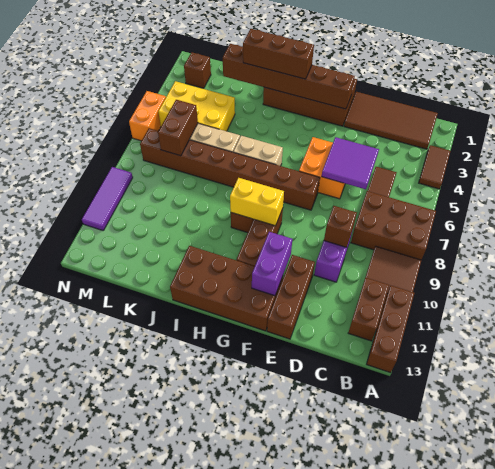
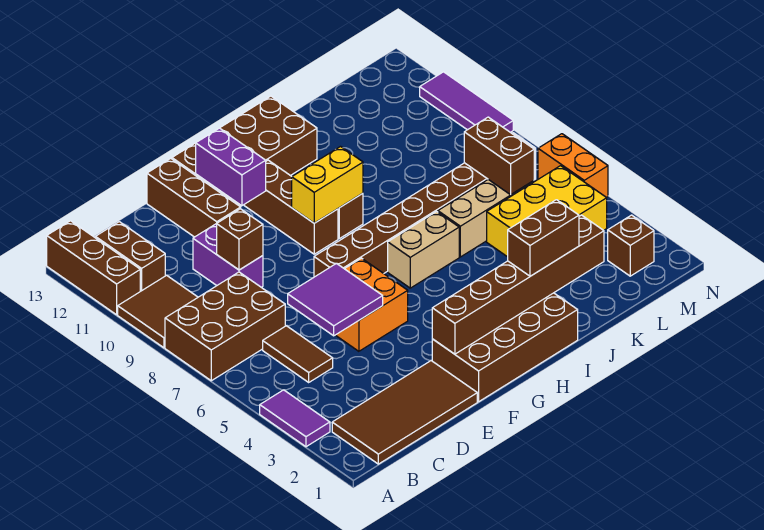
brown tile A3:A4 level 1 -> purple tile A3:A4 level 1
brown brick H2:J2 level 3 -> brown brick I2:J2 level 3

